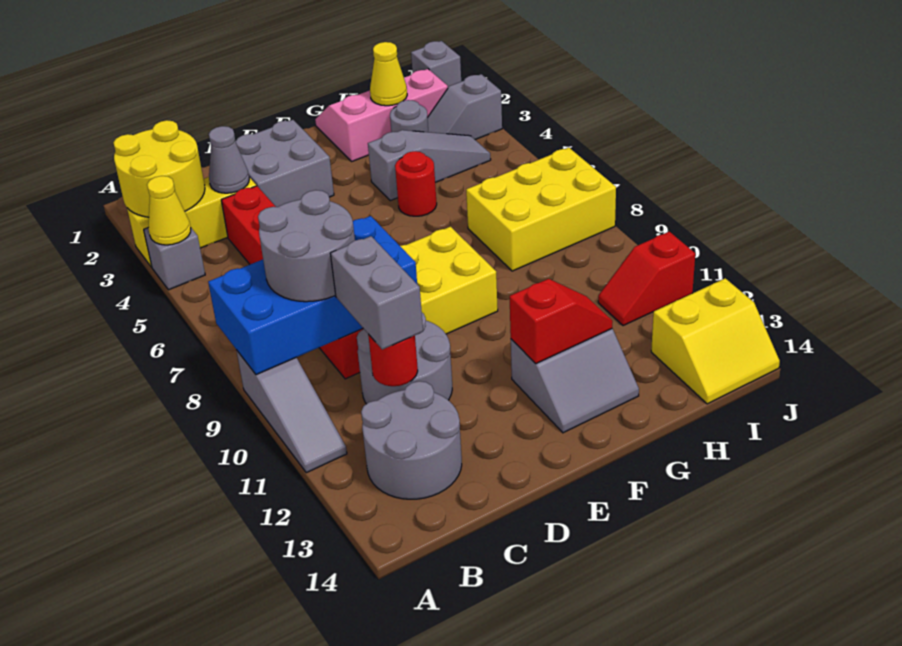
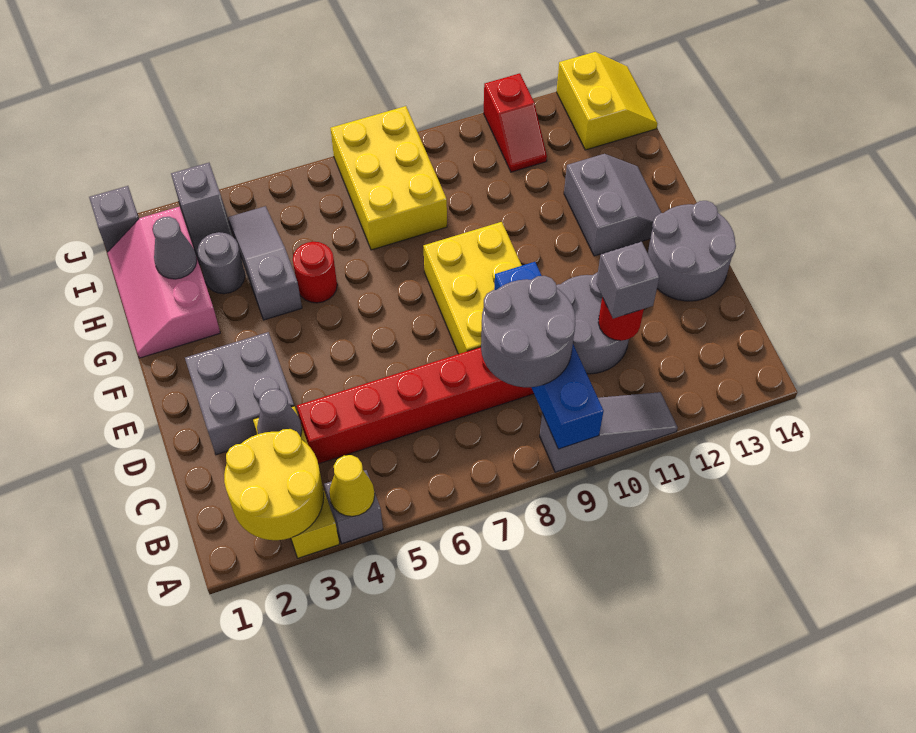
blue brick A8:D9 level 2 -> blue brick A9:D9 level 2
grey round brick B12:C13 level 1 -> grey round brick D13:E14 level 1
grey brick C10:C11 level 3 -> grey brick C11 level 3
red slope F12:G12 level 2 top F -> none
yellow cone H2 level 2 -> grey cone H2 level 2

